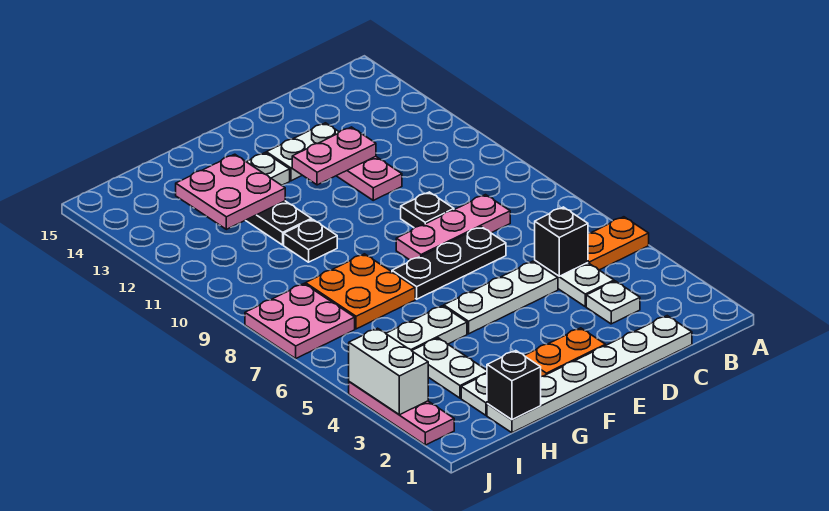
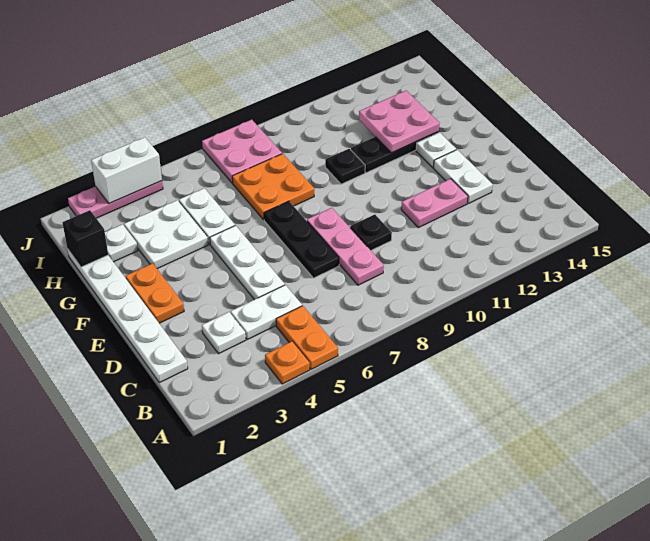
none -> orange plate A4 level 1
black brick C5 level 2 -> none
pink plate D12:E12 level 2 -> none
white plate H3:H4 level 1 -> white plate G3:H4 level 1

